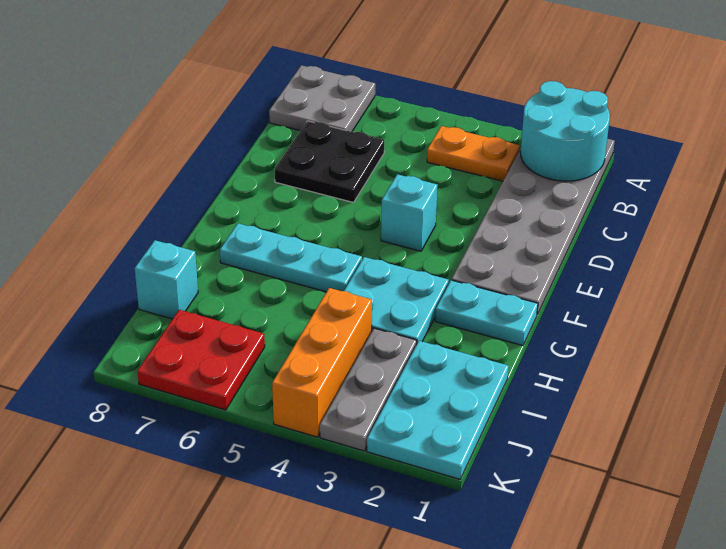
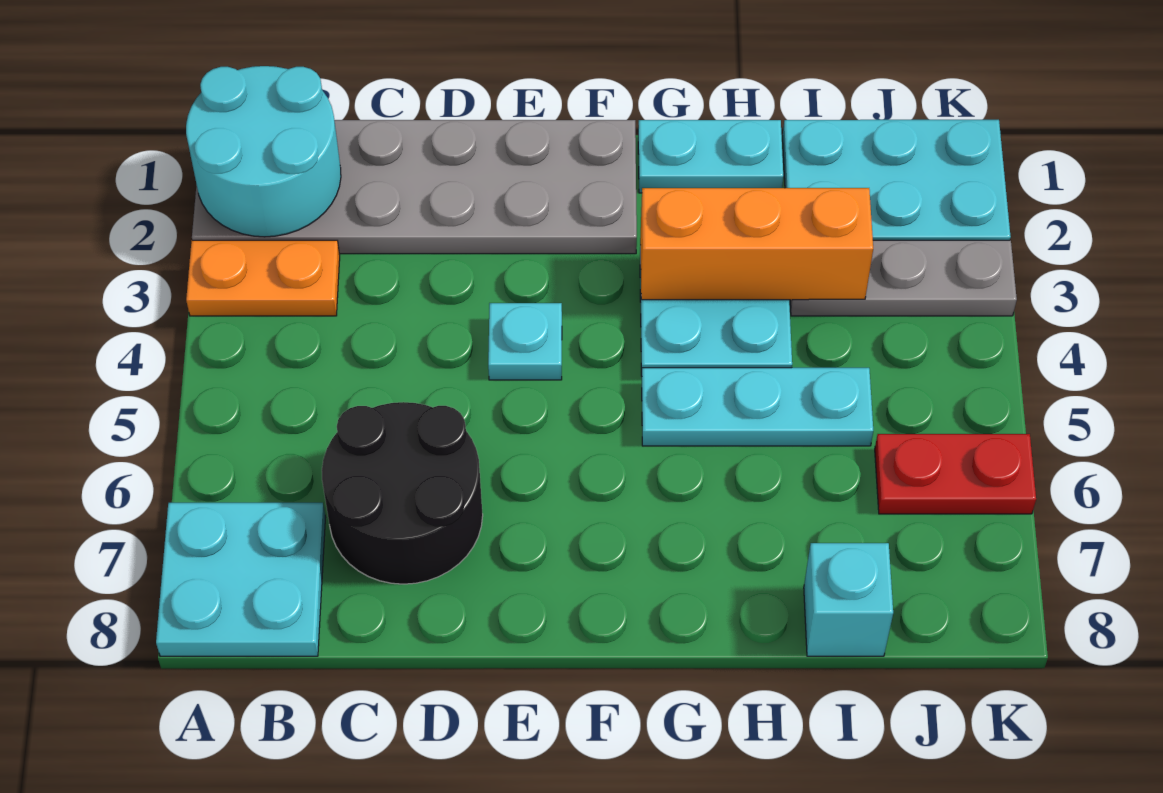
grey plate A7:B8 level 1 -> cyan plate A7:B8 level 1
orange plate B3:B4 level 1 -> orange plate A3:B3 level 1
black plate C6:D7 level 1 -> black round brick C6:D7 level 1
cyan brick E4 level 1 -> cyan plate E4 level 1
cyan plate G1:G2 level 1 -> cyan plate G1:H1 level 1
cyan plate G5:G7 level 1 -> cyan plate G5:I5 level 1
orange brick I4:K4 level 1 -> orange brick G3:I3 level 2
red plate J6:K7 level 1 -> red plate J6:K6 level 1

